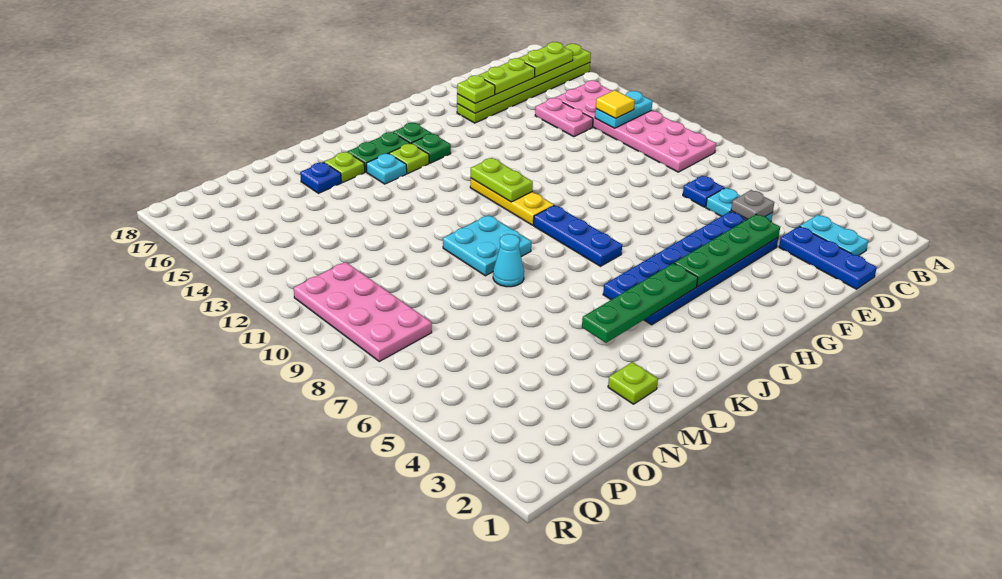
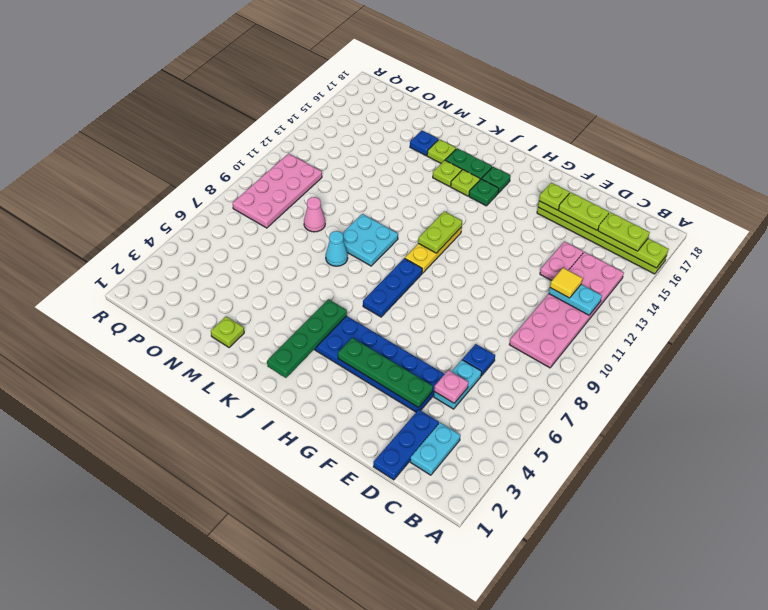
grey plate D5 level 2 -> pink plate D5 level 2
green plate I4:L4 level 2 -> green plate J2:J5 level 2
cyan plate K15 level 1 -> lime plate K15 level 1
none -> pink cone N9 level 1

